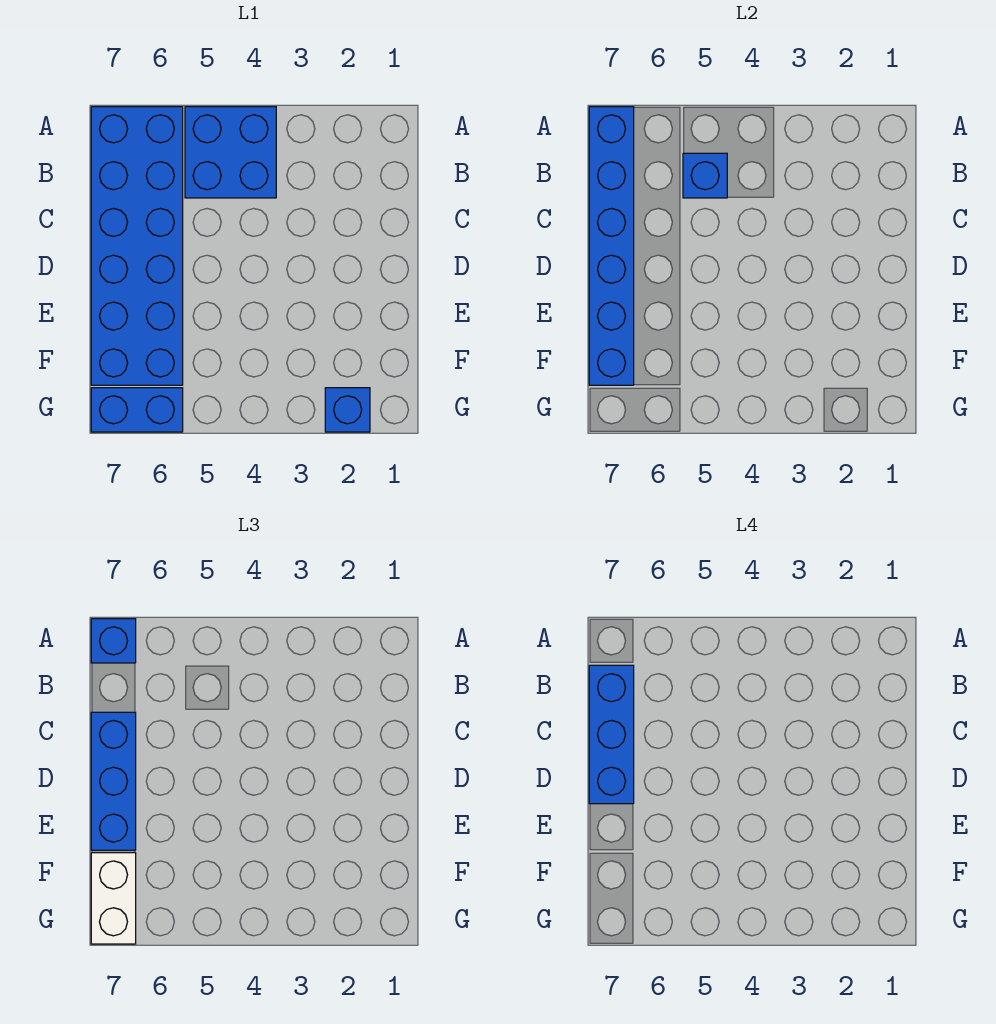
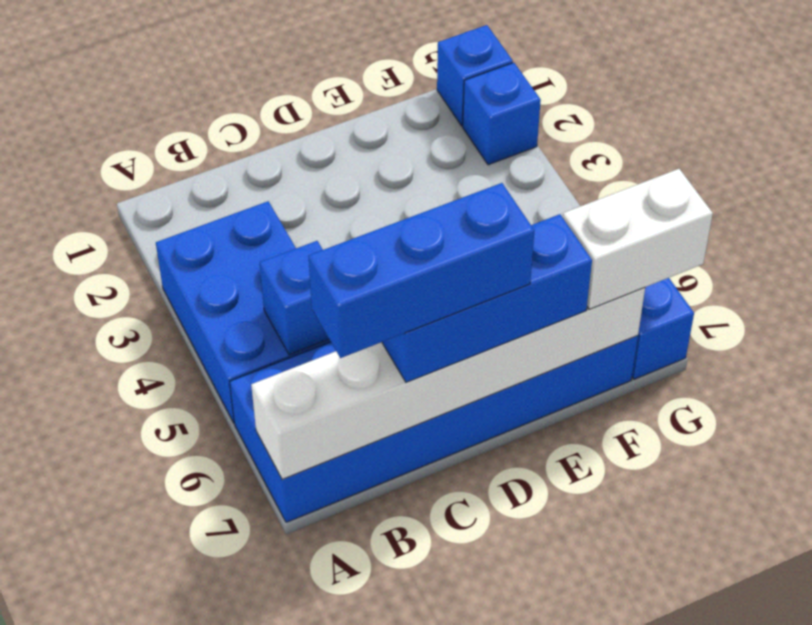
blue brick A4:B5 level 1 -> blue brick A3:B5 level 1
blue brick A7:F7 level 2 -> white brick A7:F7 level 2
blue brick A7 level 3 -> blue brick G1 level 1

